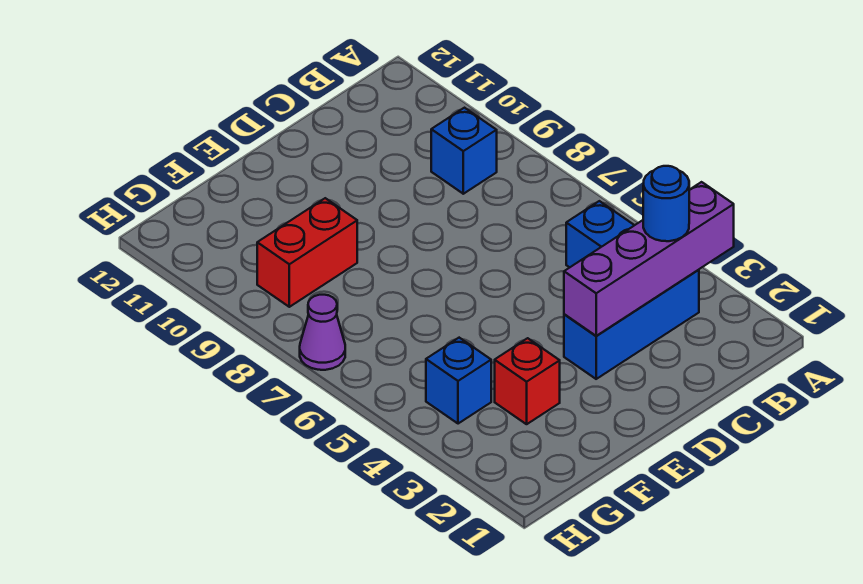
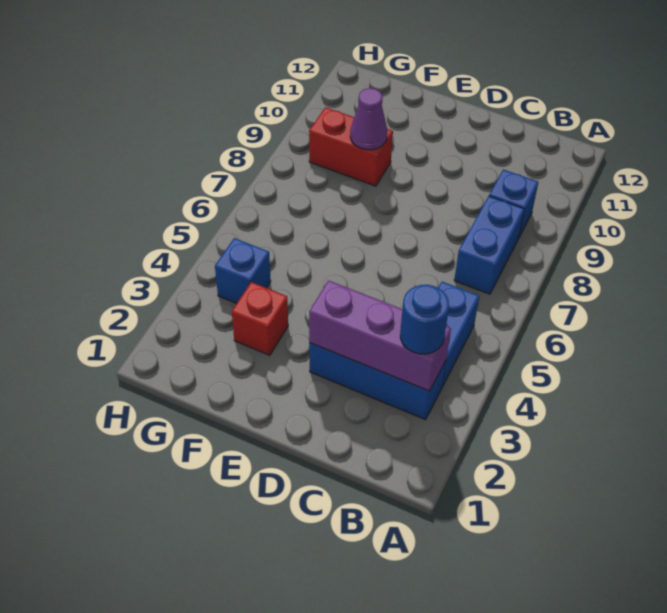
purple brick A3:D3 level 2 -> purple brick B3:D3 level 2
none -> blue brick B7:B8 level 1
purple cone H7 level 1 -> purple cone F9 level 2

